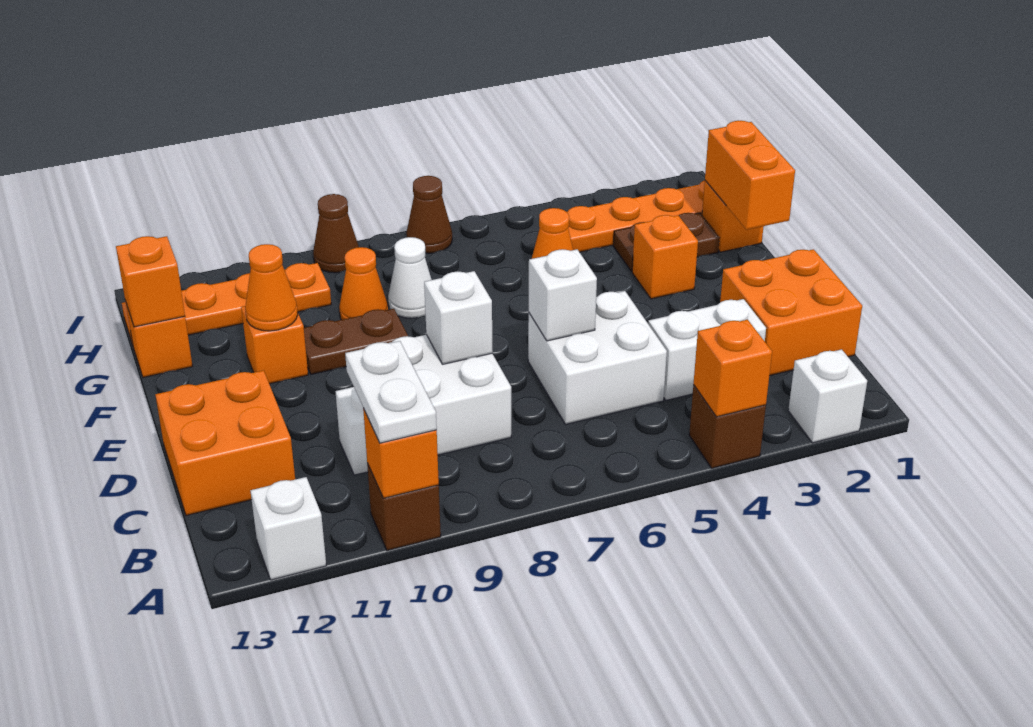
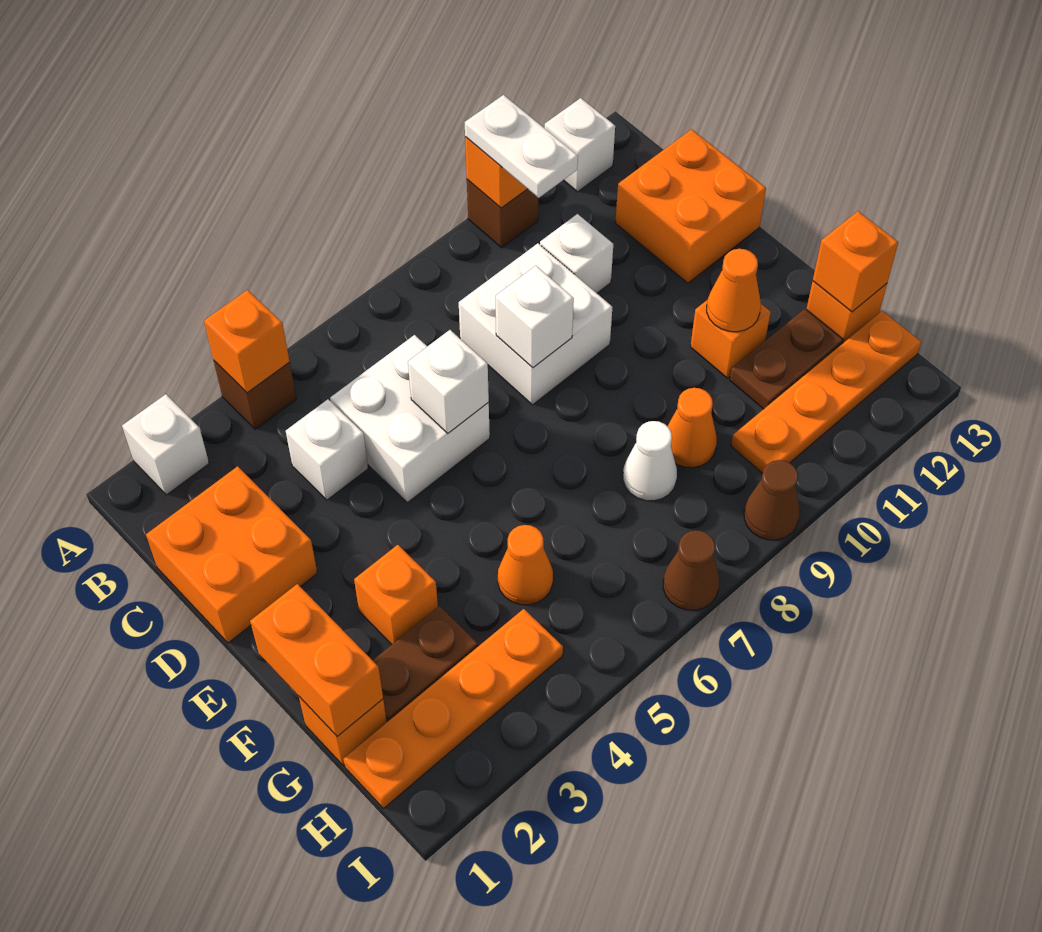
white brick C3:C4 level 1 -> white brick C4 level 1
brown plate F9:F10 level 1 -> brown plate G11:G12 level 1

